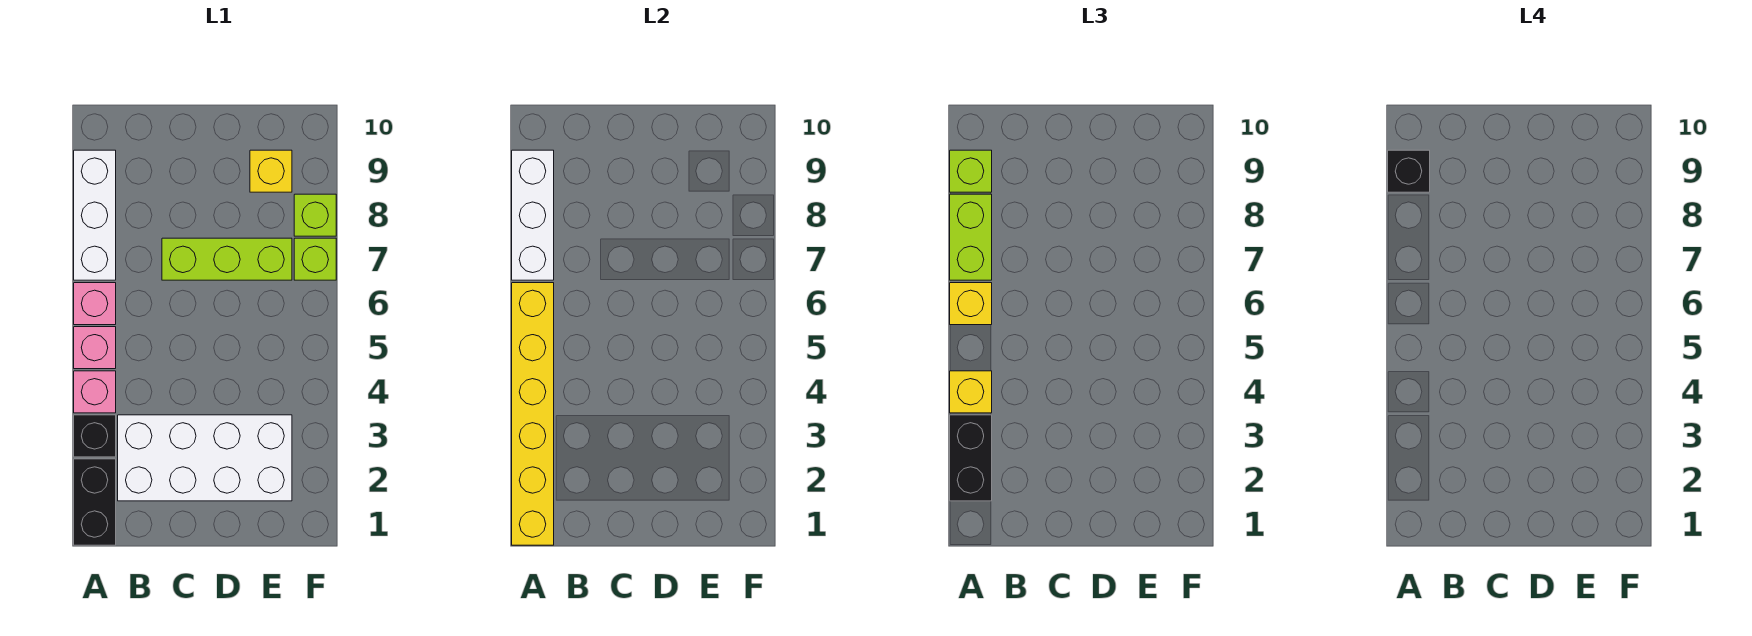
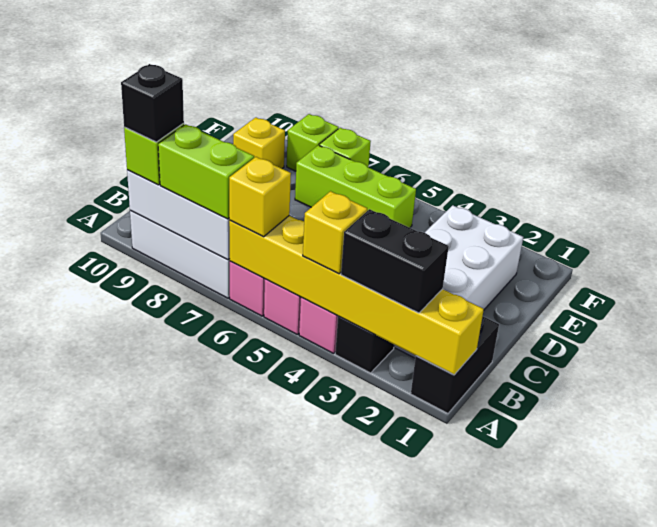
black brick A1:A2 level 1 -> black brick A1:B1 level 1
lime brick C7:E7 level 1 -> lime brick E5:E7 level 1

